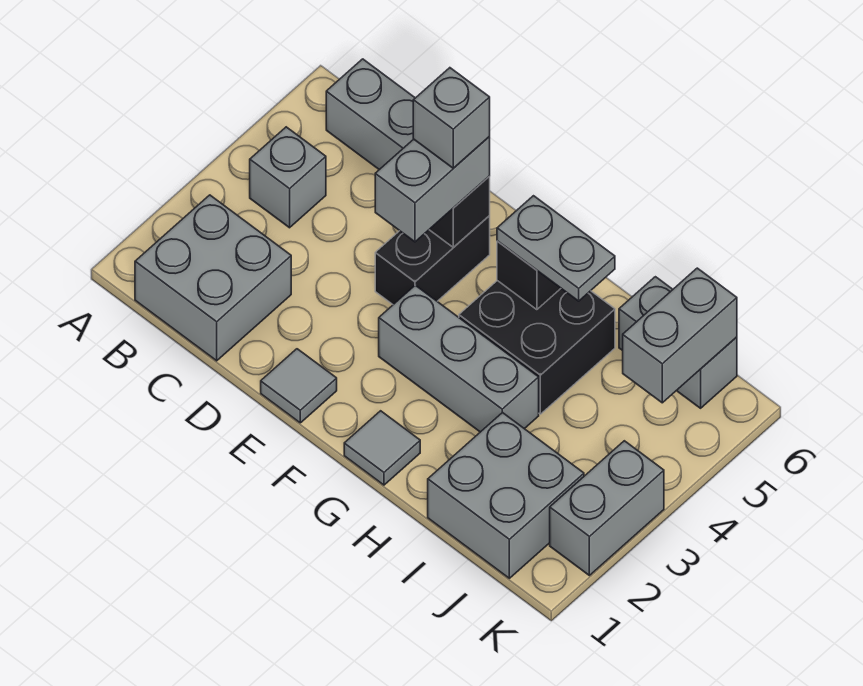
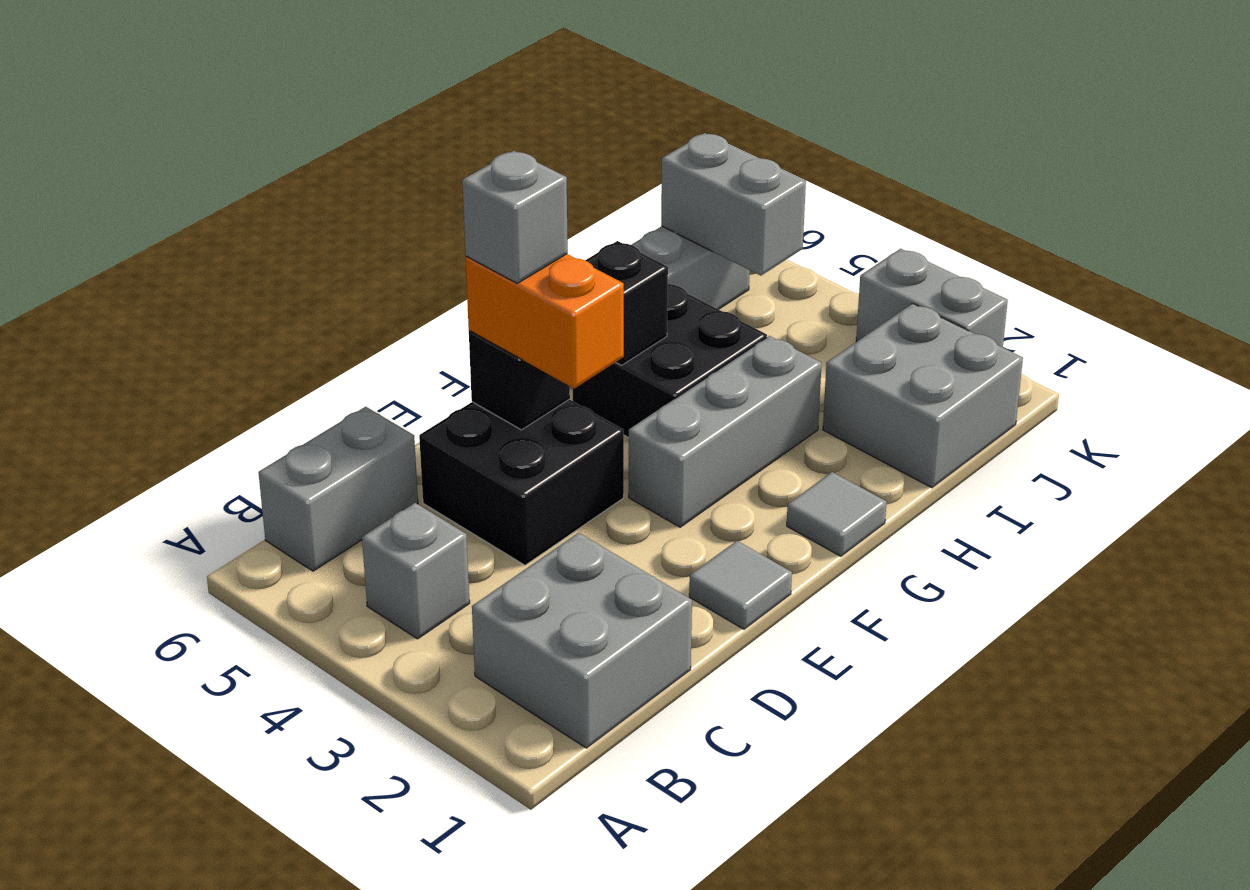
black brick E4:E5 level 1 -> black brick D4:E5 level 1
grey brick E4:E5 level 3 -> orange brick E4:E5 level 3
grey plate G5:H5 level 3 -> none

